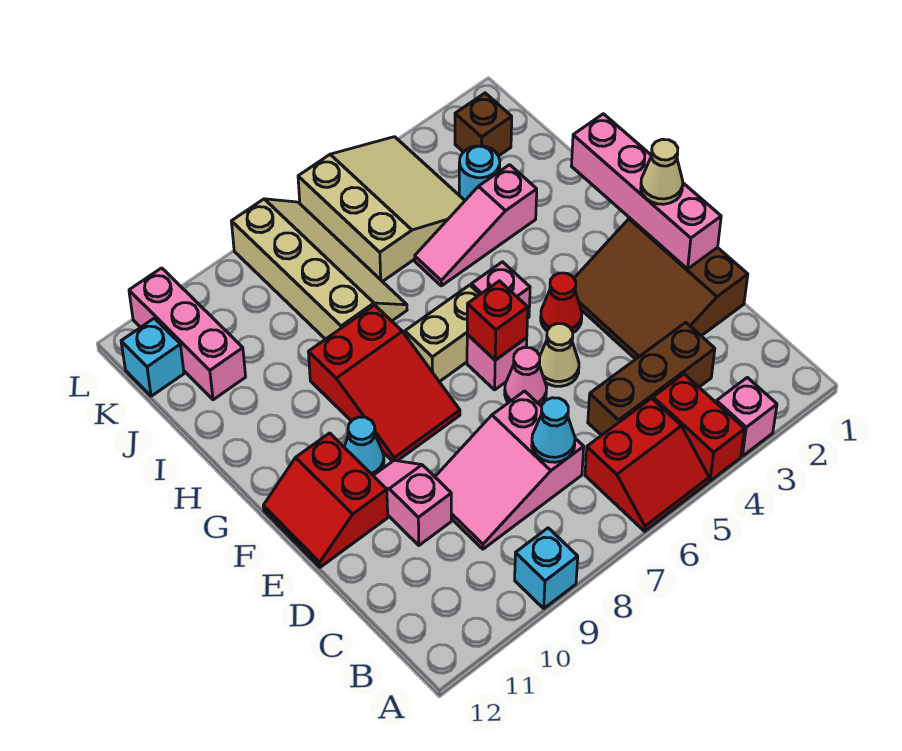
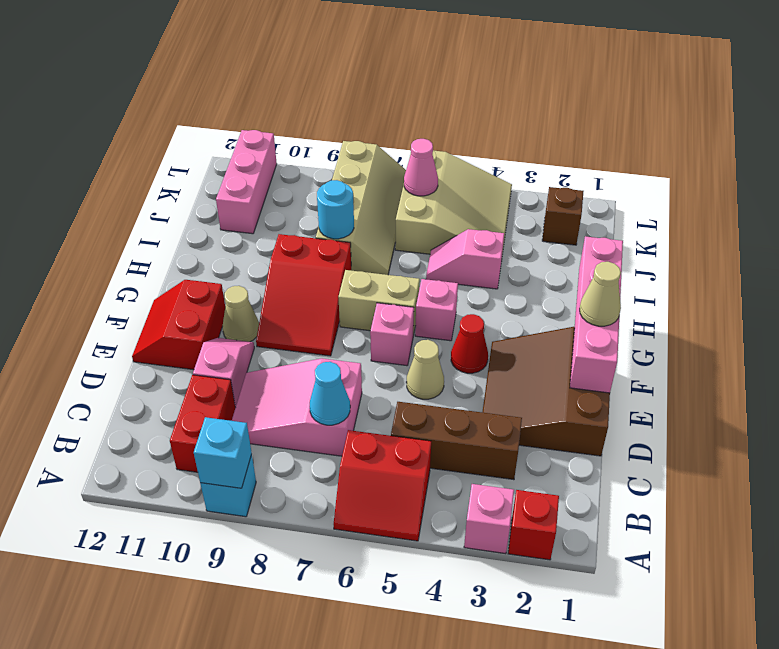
red brick A4:B4 level 1 -> red brick B10:C10 level 1
pink cone E6 level 1 -> pink cone K6 level 2
red brick F6 level 2 -> red brick A2 level 1
cyan cone F10 level 1 -> tan cone F10 level 1
pink slope I3:I5 level 1 top 3 -> pink slope I4:I5 level 1 top 4
cyan round brick J3 level 1 -> cyan round brick I8 level 2
cyan brick K12 level 1 -> cyan brick A9 level 2

